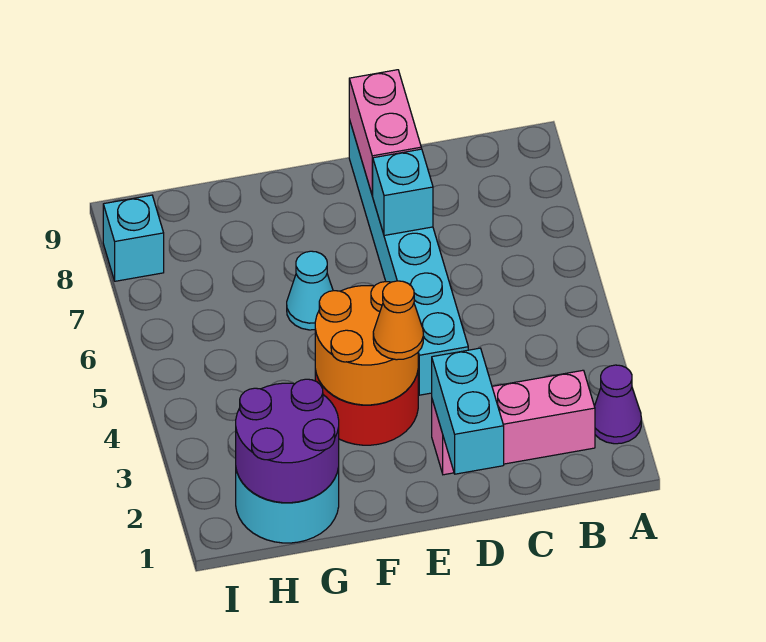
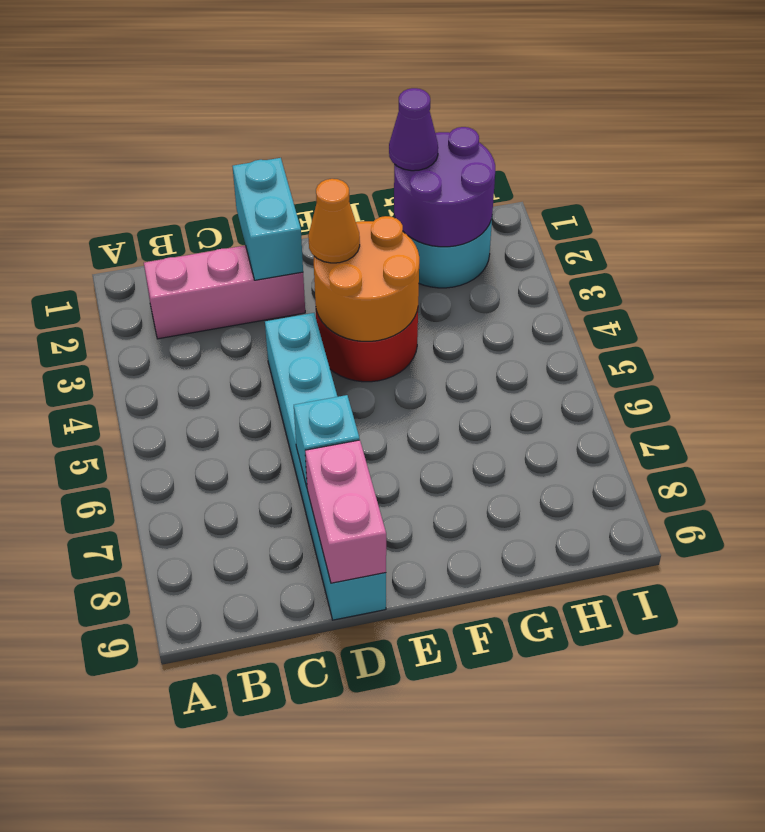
purple cone A2 level 1 -> purple cone G1 level 3
cyan cone F6 level 1 -> none
cyan brick I8 level 1 -> none

